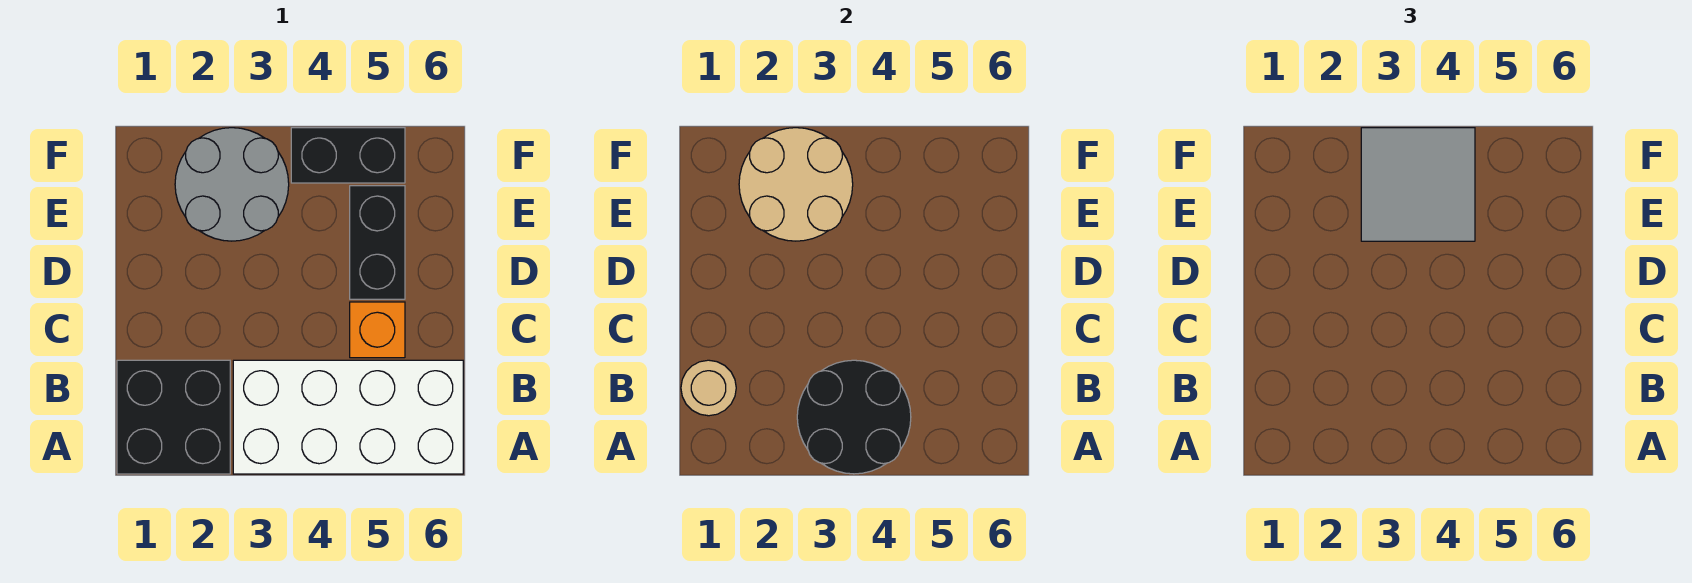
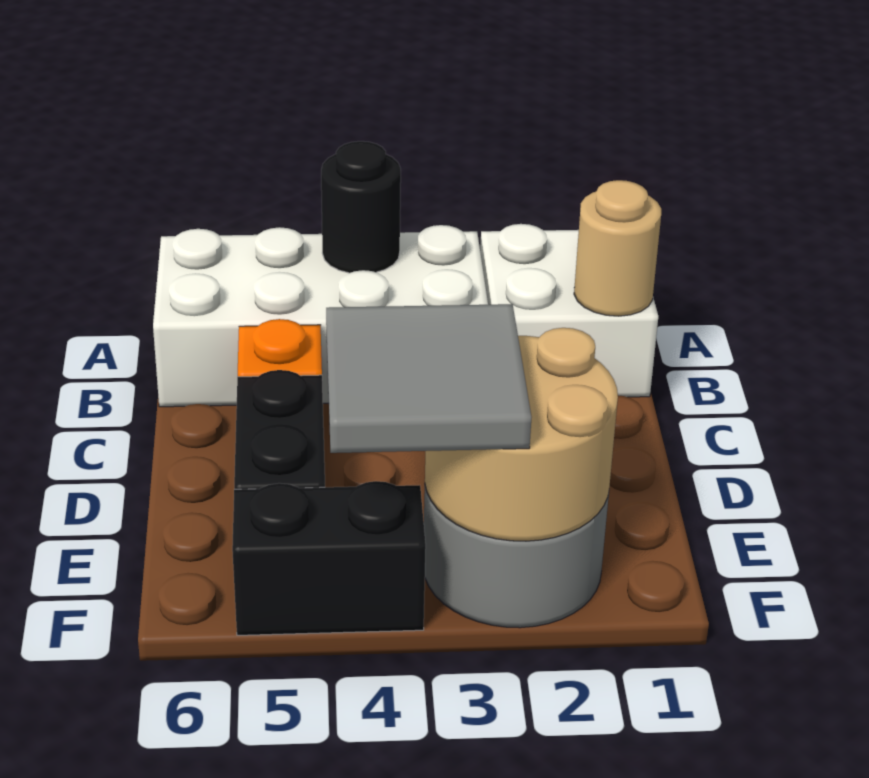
black brick A1:B2 level 1 -> white brick A1:B2 level 1
black round brick A3:B4 level 2 -> black round brick A4 level 2

